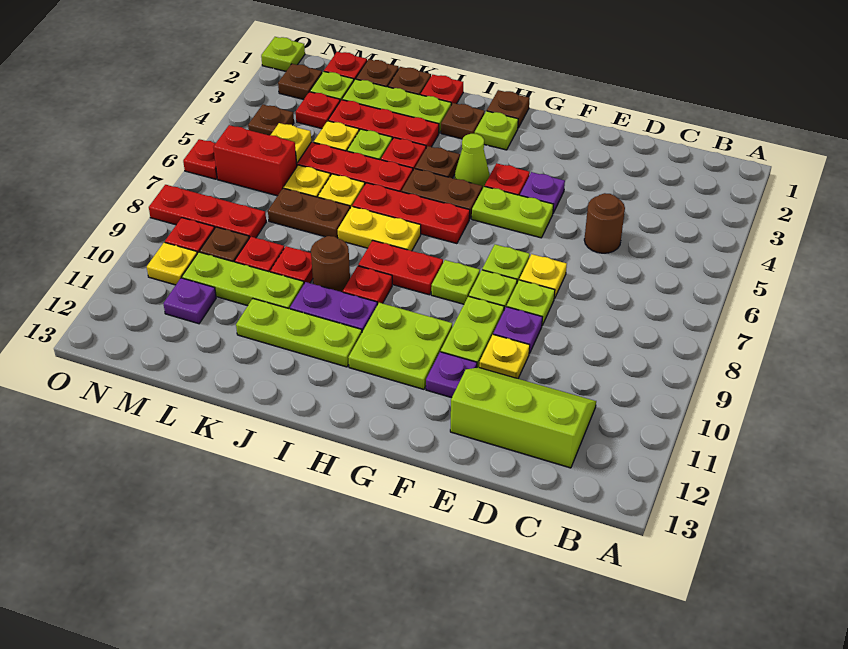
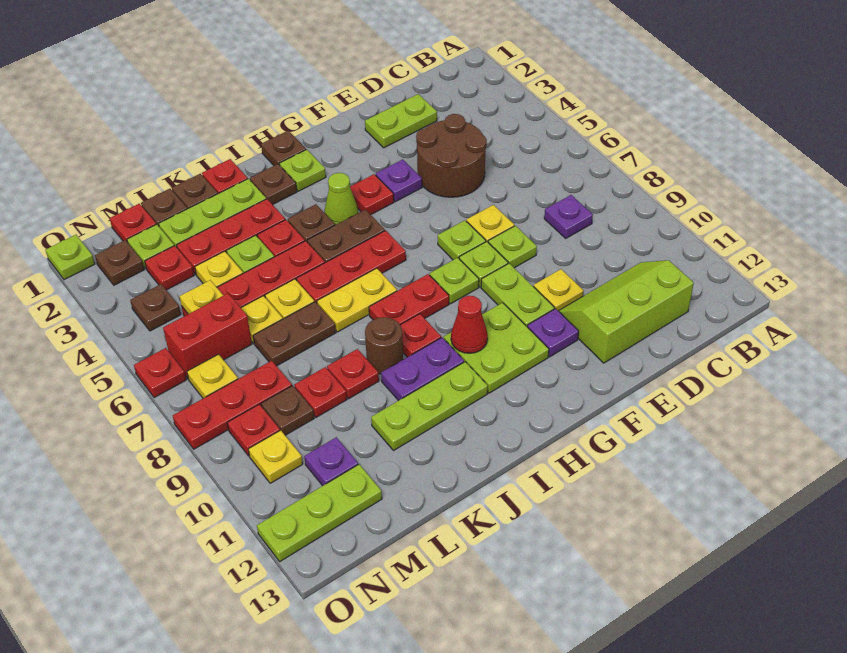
brown round brick D5 level 1 -> brown round brick D4:E5 level 1
purple plate E9 level 1 -> purple plate C8 level 1
lime plate F5:G5 level 1 -> lime plate D2:E2 level 1
none -> red cone H10 level 2
lime plate K10:M10 level 1 -> lime plate M12:O12 level 1
none -> yellow plate N7 level 1

